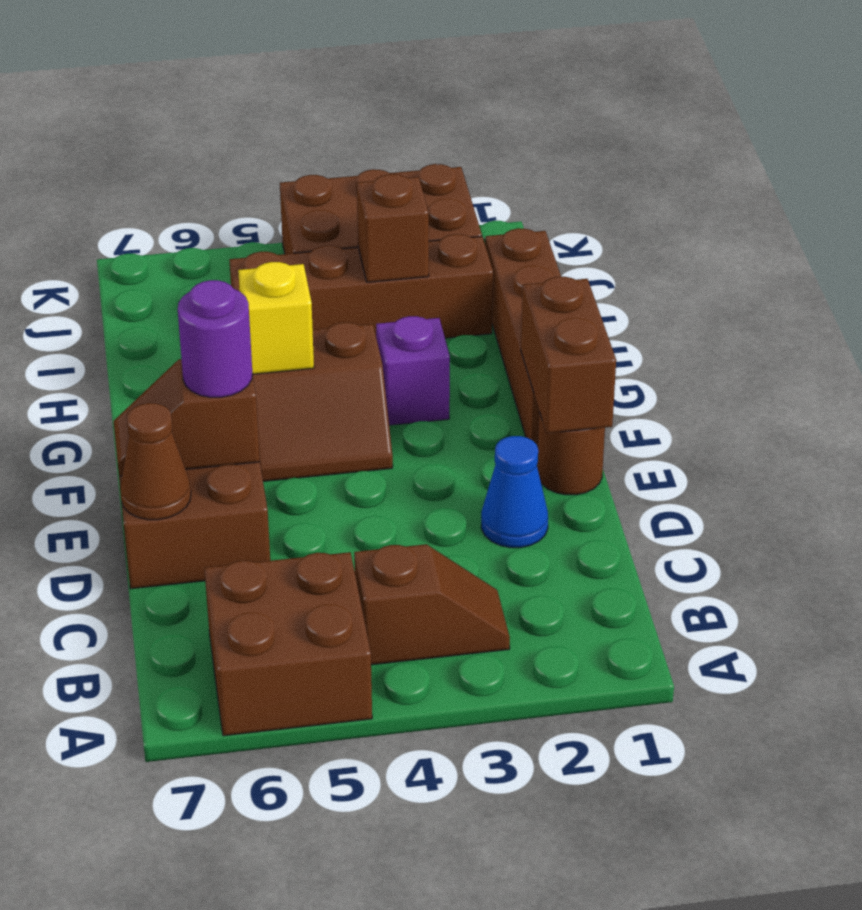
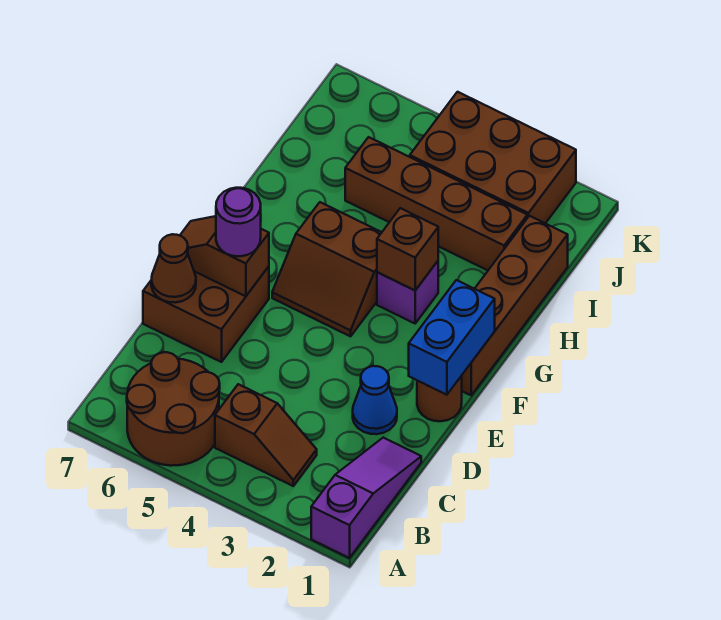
none -> purple slope A1:C1 level 1 top A
brown brick A5:B6 level 1 -> brown round brick A5:B6 level 1
brown brick E1:F1 level 2 -> blue brick E1:F1 level 2
yellow brick G5 level 2 -> none
brown brick I3 level 2 -> brown brick G3 level 2

